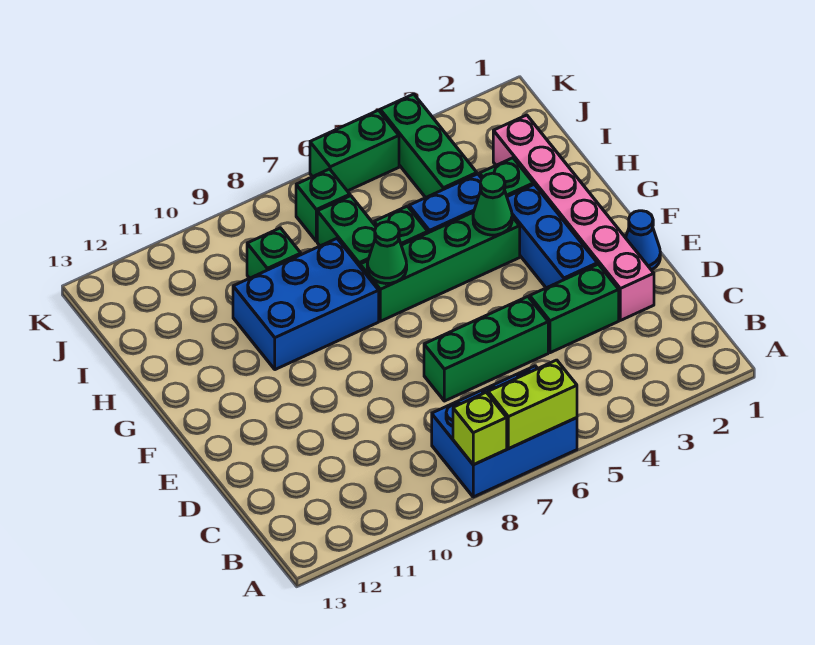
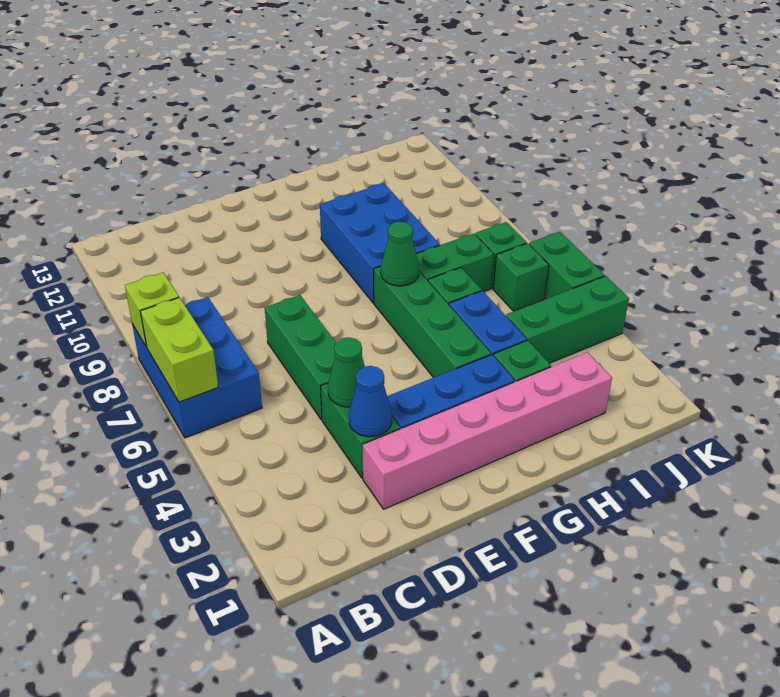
blue cone E1 level 1 -> blue cone D3 level 2
green cone G4 level 2 -> green cone D4 level 2
green brick I9 level 1 -> green brick J6 level 1

